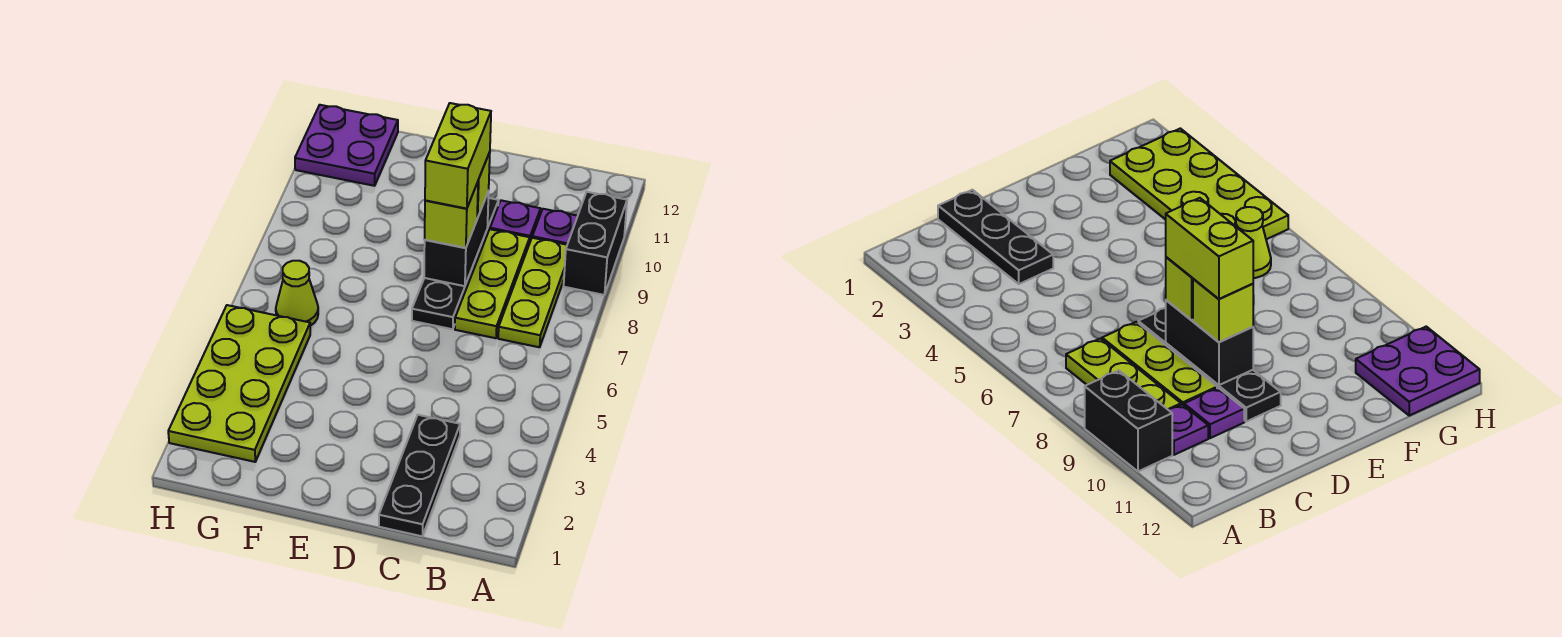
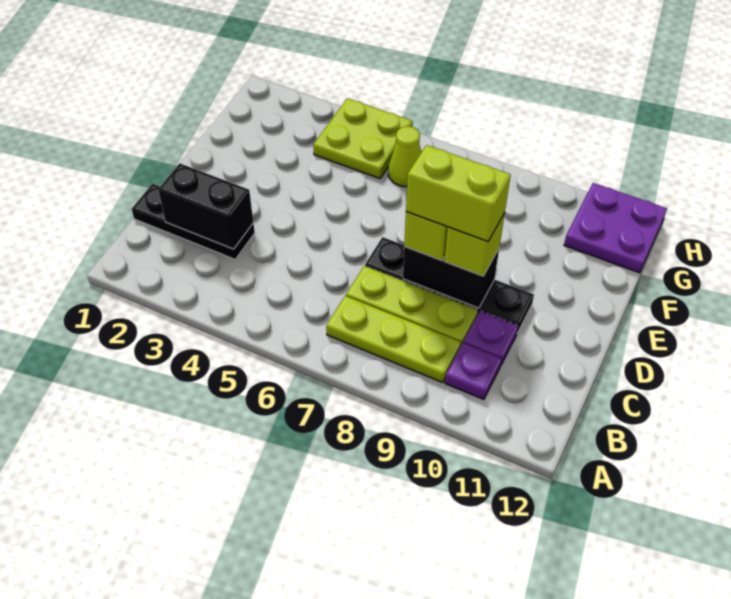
black brick A9:A10 level 1 -> black brick C2:C3 level 2
lime plate G2:H5 level 1 -> lime plate G4:H5 level 1

